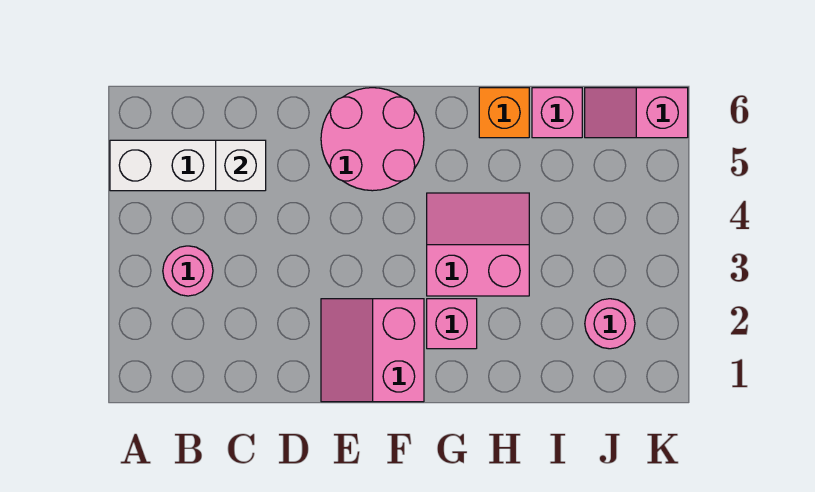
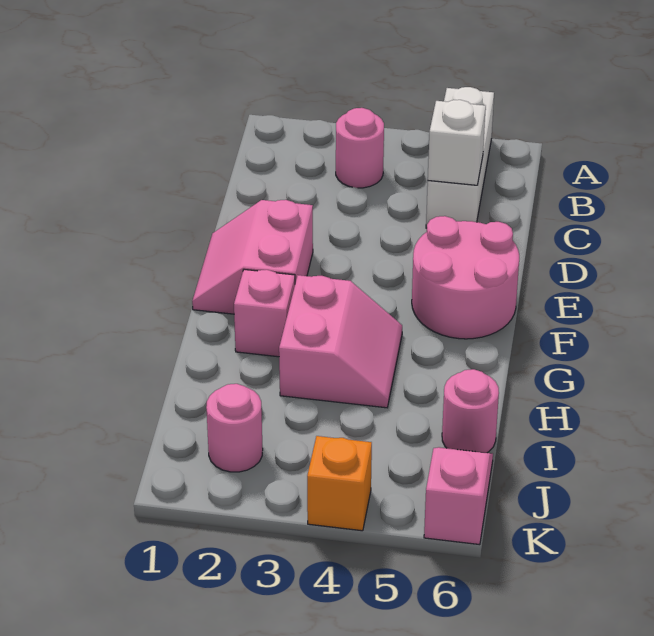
pink slope E1:F2 level 1 top F -> pink slope E1:F2 level 1 top 2
orange brick H6 level 1 -> orange brick K4 level 1
pink brick I6 level 1 -> pink round brick I6 level 1

